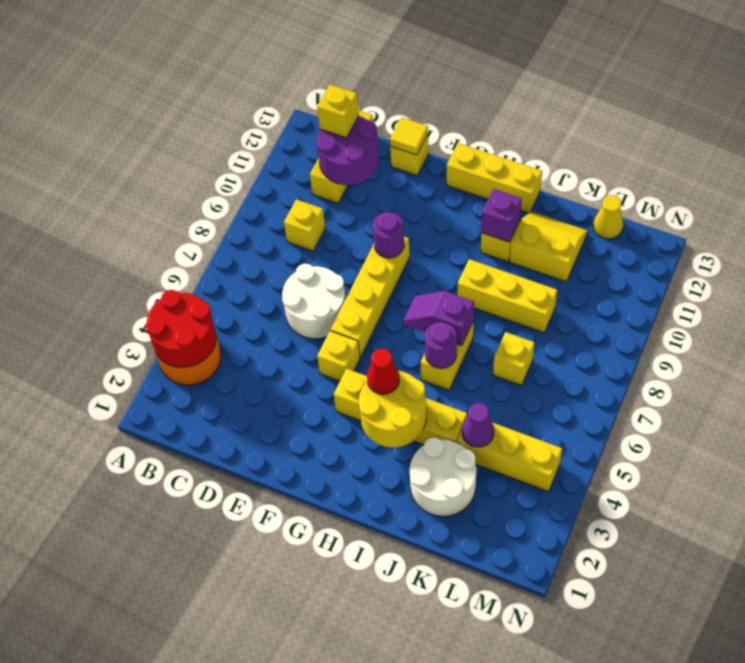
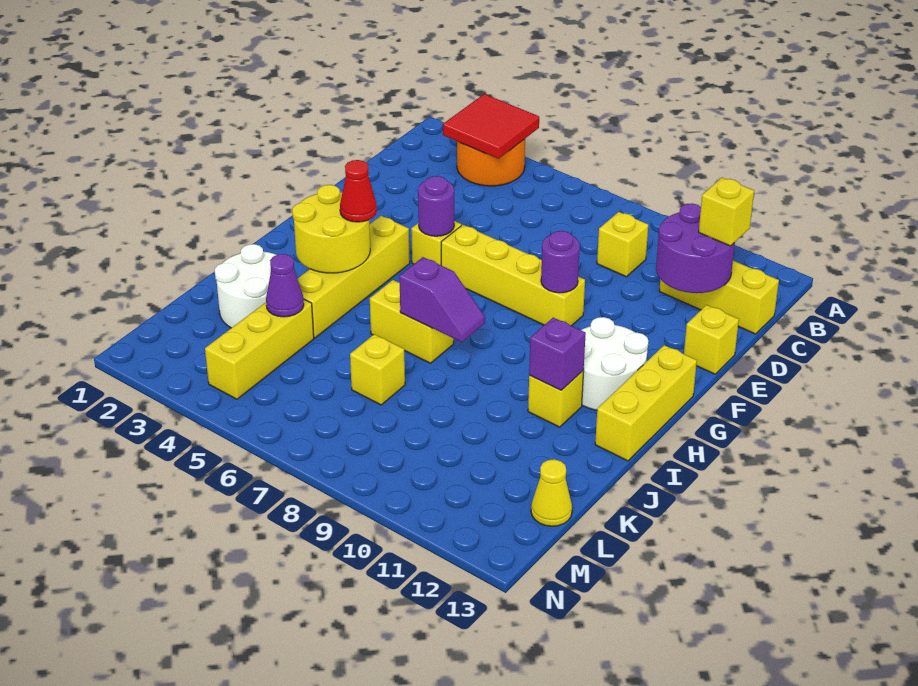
red round brick A3:B4 level 2 -> red tile A3:B4 level 2
white round brick D6:E7 level 1 -> white round brick G11:H12 level 1
yellow tile E13 level 2 -> none
purple slope H7:I7 level 2 top I -> purple slope I7:I8 level 2 top 7
purple round brick I6 level 2 -> purple round brick F5 level 2
yellow brick I9:K9 level 1 -> none
yellow slope J11:K12 level 1 top 11 -> none

